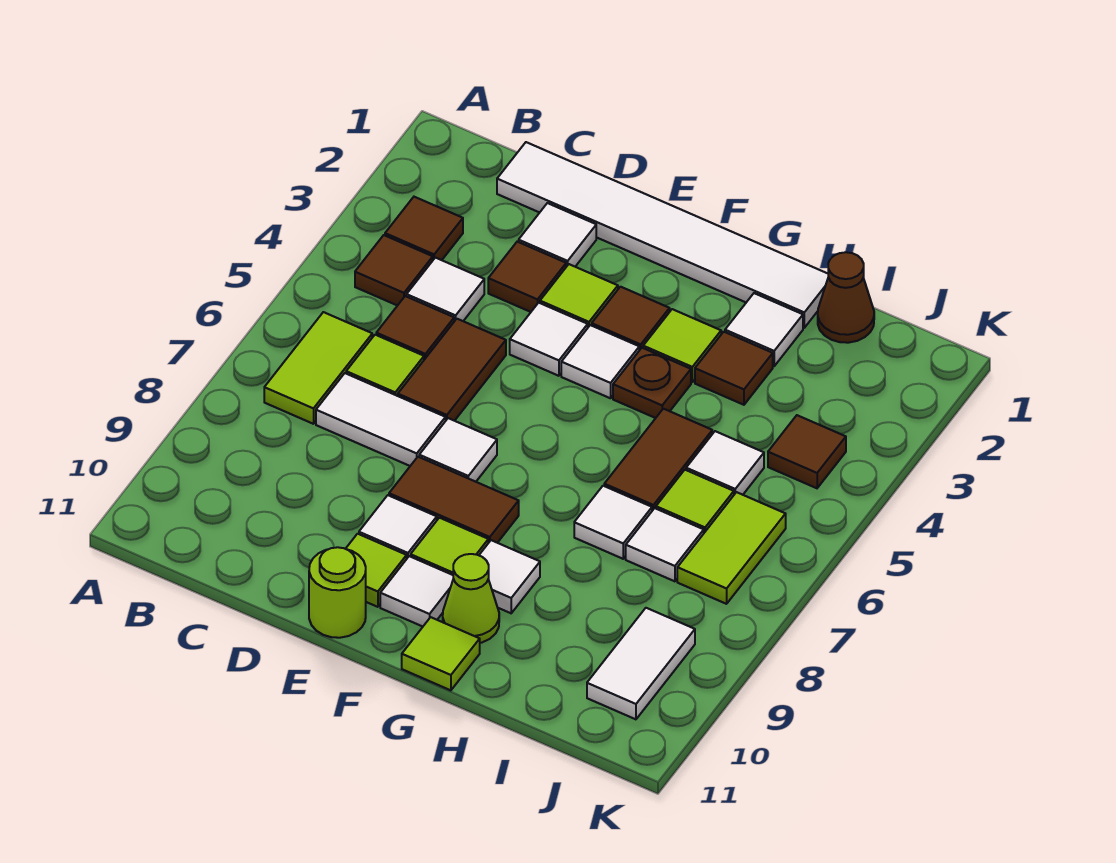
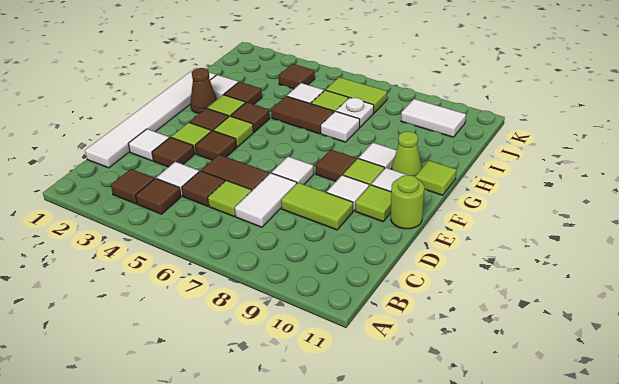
lime tile B6:B7 level 1 -> lime tile D8:D9 level 1
white tile E4 level 1 -> brown tile E4 level 1
brown tile E8:F8 level 1 -> brown tile F8 level 1
white tile F4 level 1 -> lime tile F4 level 1
brown plate G4 level 1 -> brown tile G4 level 1
brown cone I1 level 1 -> brown cone G2 level 1
white tile I7 level 1 -> white plate I7 level 1

